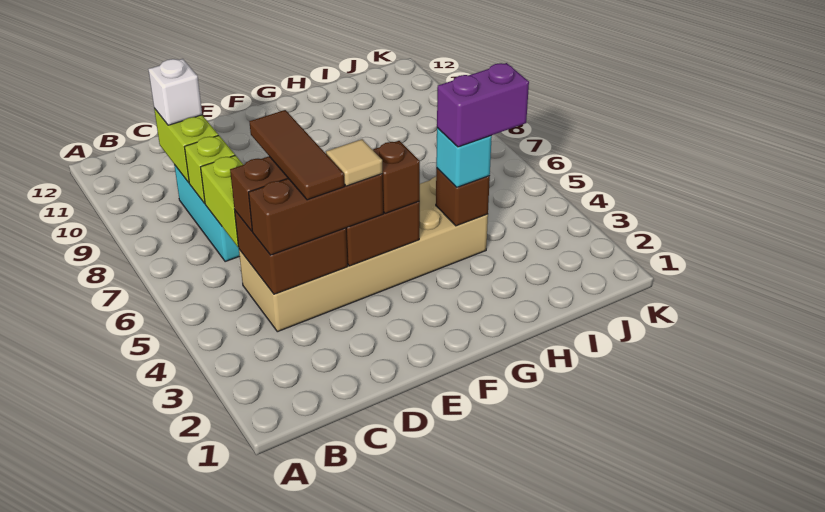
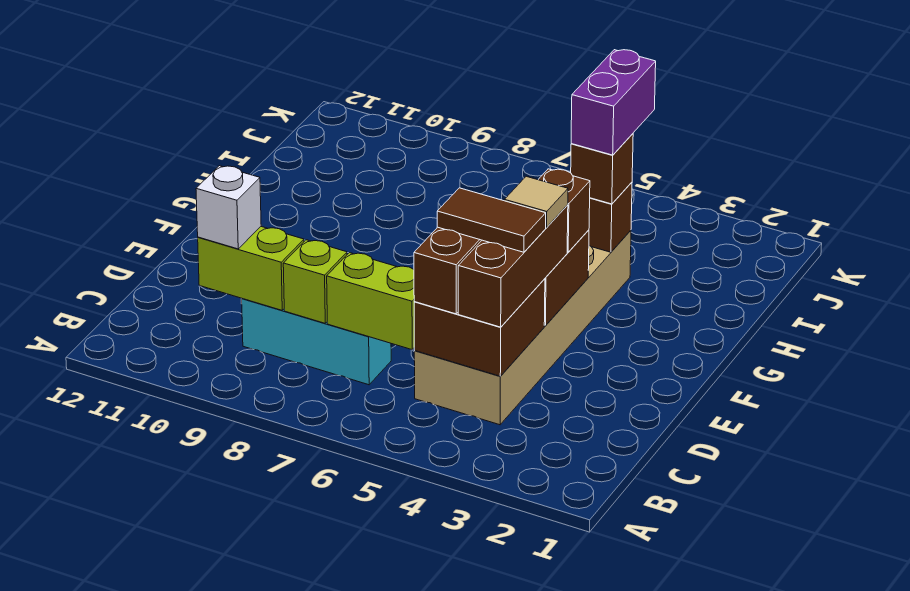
brown tile D4:D6 level 4 -> brown tile D4:D5 level 4
cyan brick H4 level 3 -> brown brick H4 level 3

